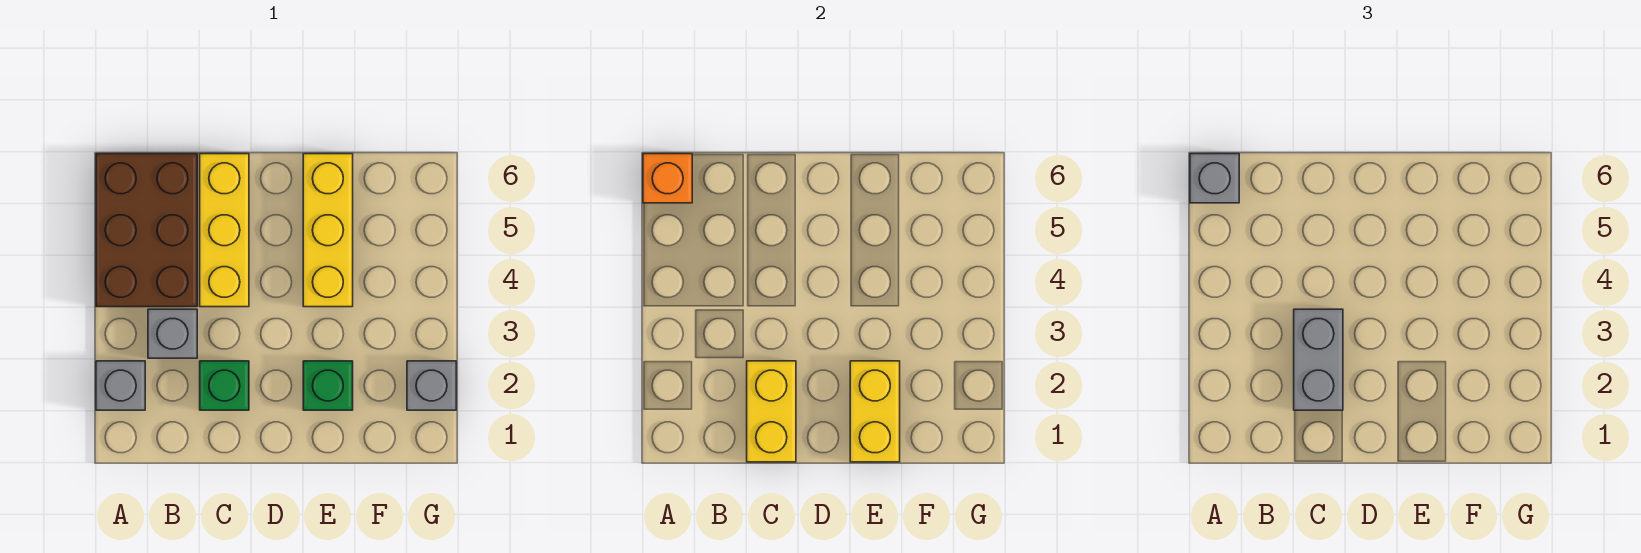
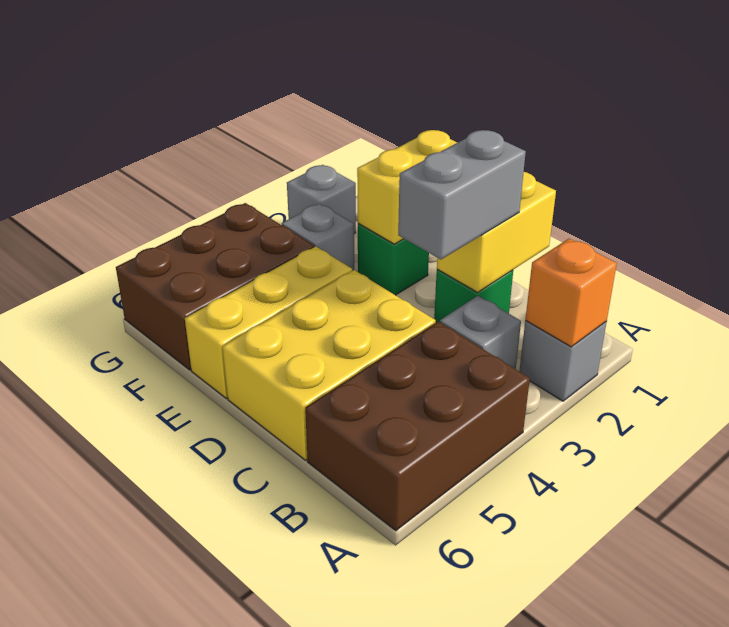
orange brick A6 level 2 -> orange brick A2 level 2
grey brick A6 level 3 -> grey brick F3 level 1
yellow brick C4:C6 level 1 -> yellow brick C4:D6 level 1
none -> brown brick F4:G6 level 1

